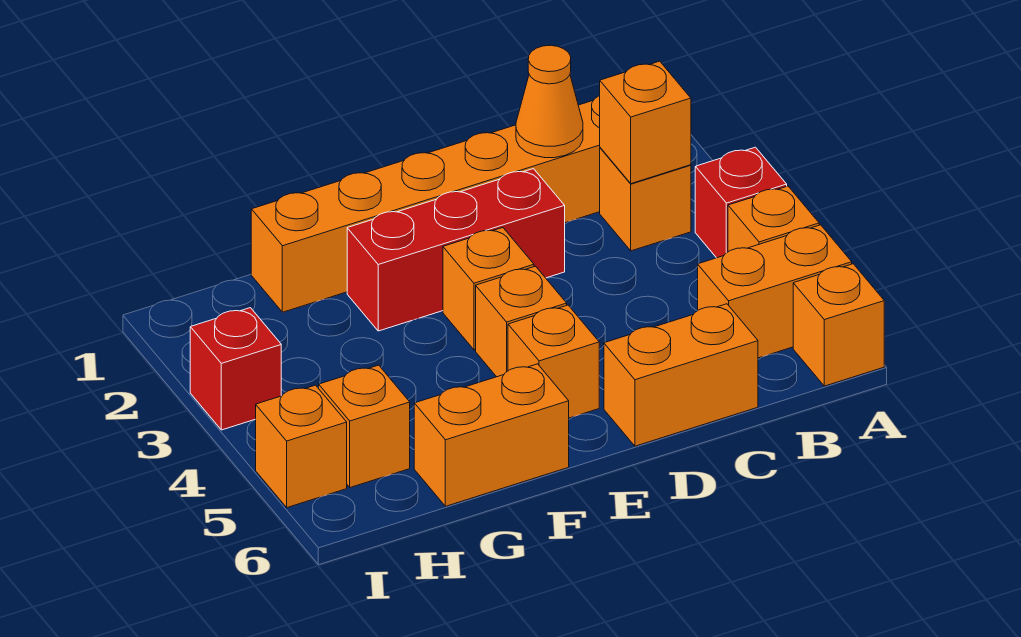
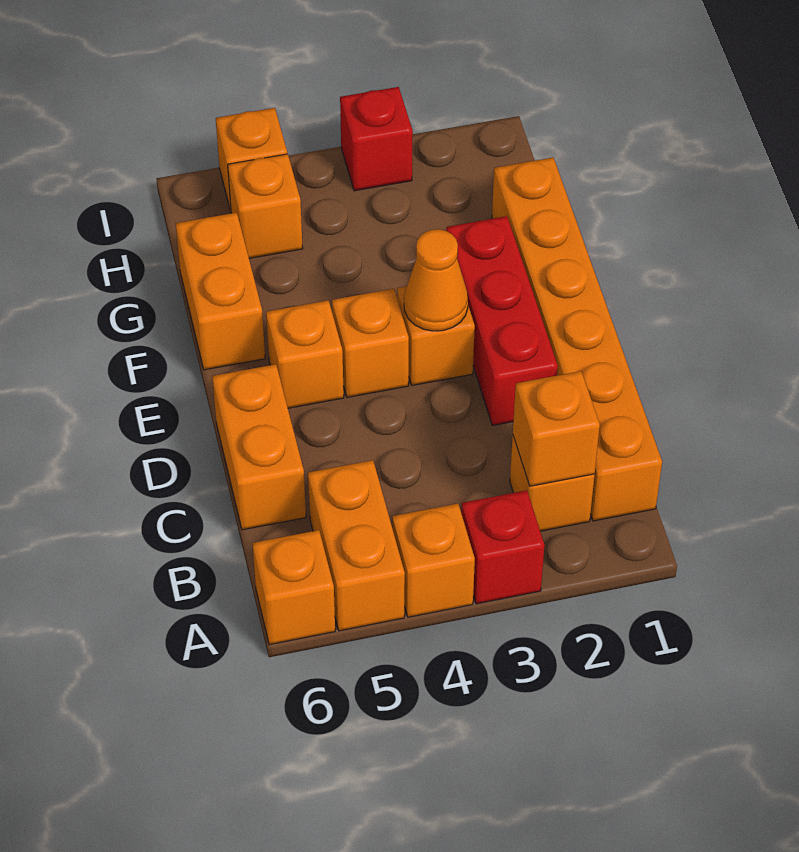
orange cone C1 level 2 -> orange cone E3 level 2

